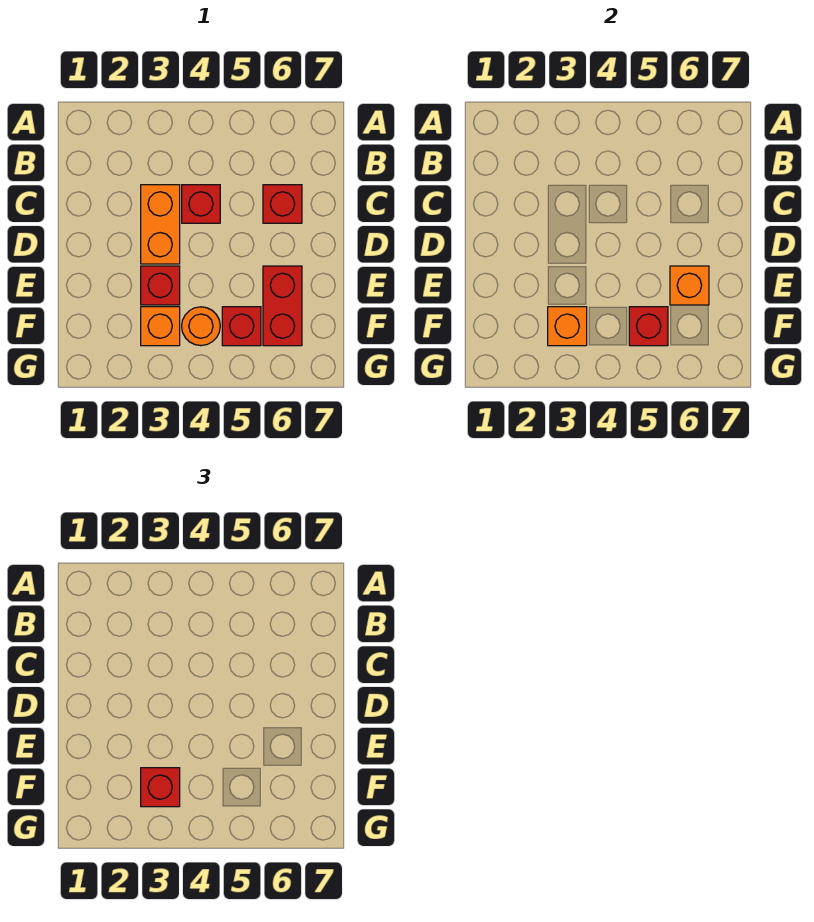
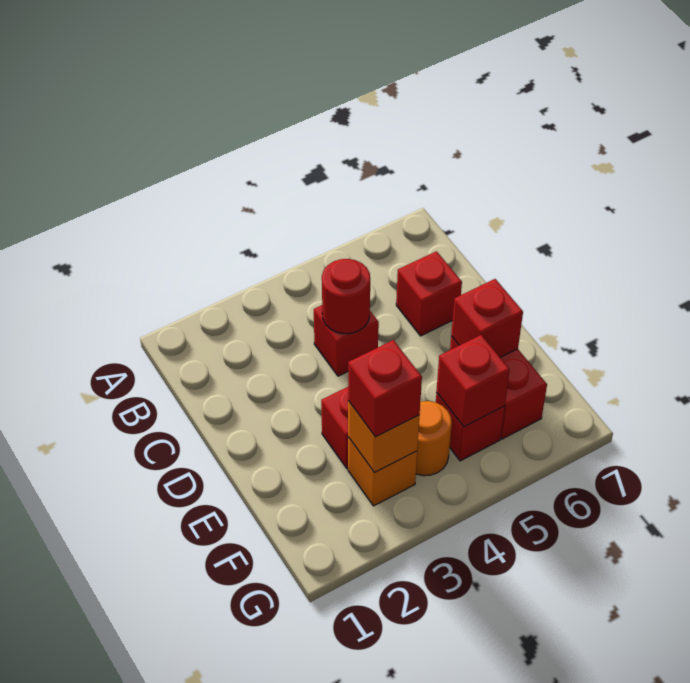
orange brick C3:D3 level 1 -> none
none -> red round brick C4 level 2
orange brick E6 level 2 -> red brick E6 level 2

